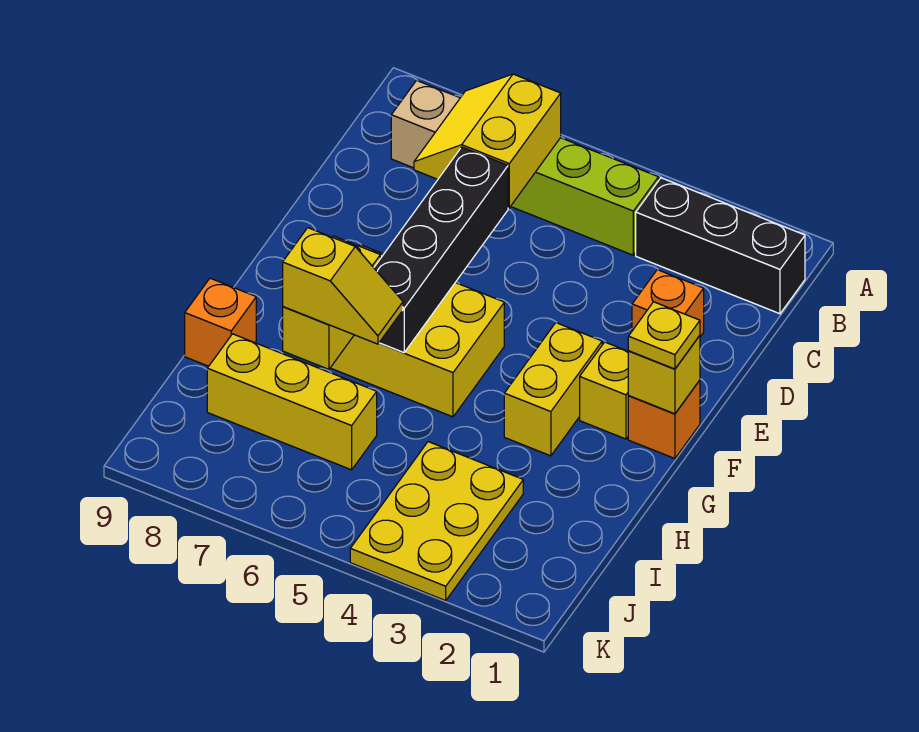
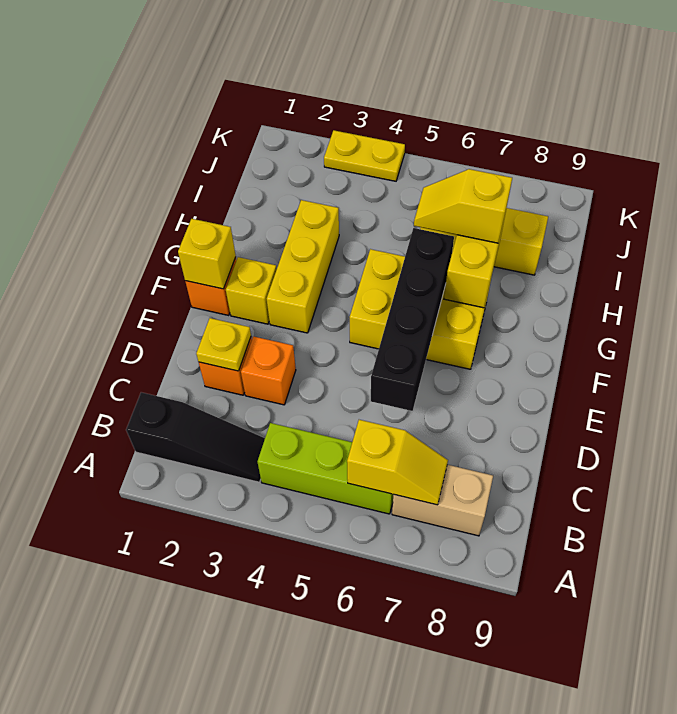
black brick B1:B3 level 1 -> black slope B1:B3 level 1 top 1
yellow slope B6:C7 level 2 top 6 -> yellow slope B6:B7 level 2 top 6
yellow plate F1 level 3 -> yellow plate D2 level 2
yellow brick F3:G3 level 1 -> yellow brick F3:H3 level 1
orange brick H9 level 1 -> orange brick D3 level 1
yellow plate I3:K4 level 1 -> yellow plate K3:K4 level 1

